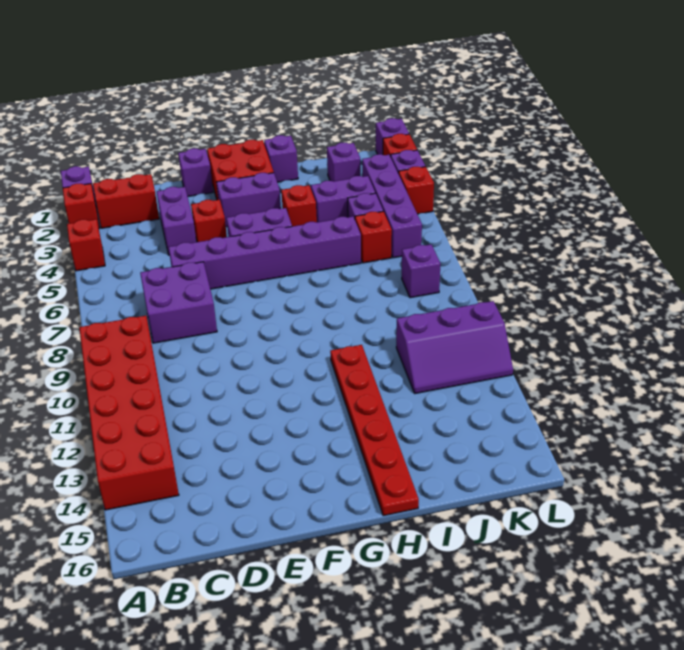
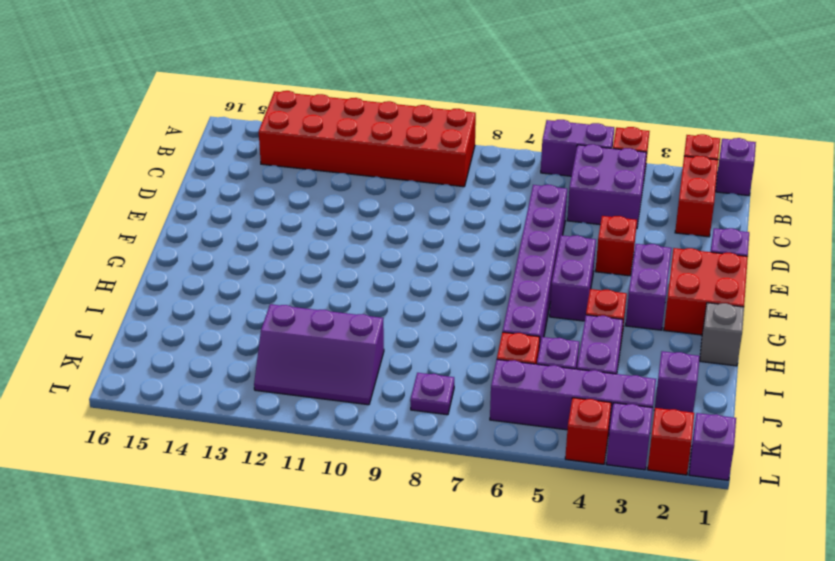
purple brick C7:D8 level 1 -> purple brick B4:C5 level 1
purple brick D3:D4 level 1 -> purple brick A5:A6 level 1
purple brick H1 level 1 -> grey brick H1 level 1
red plate H11:H16 level 1 -> none
purple slope J11:L12 level 1 top 11 -> purple slope J10:K12 level 1 top J
purple brick K8 level 1 -> purple plate K8 level 1

